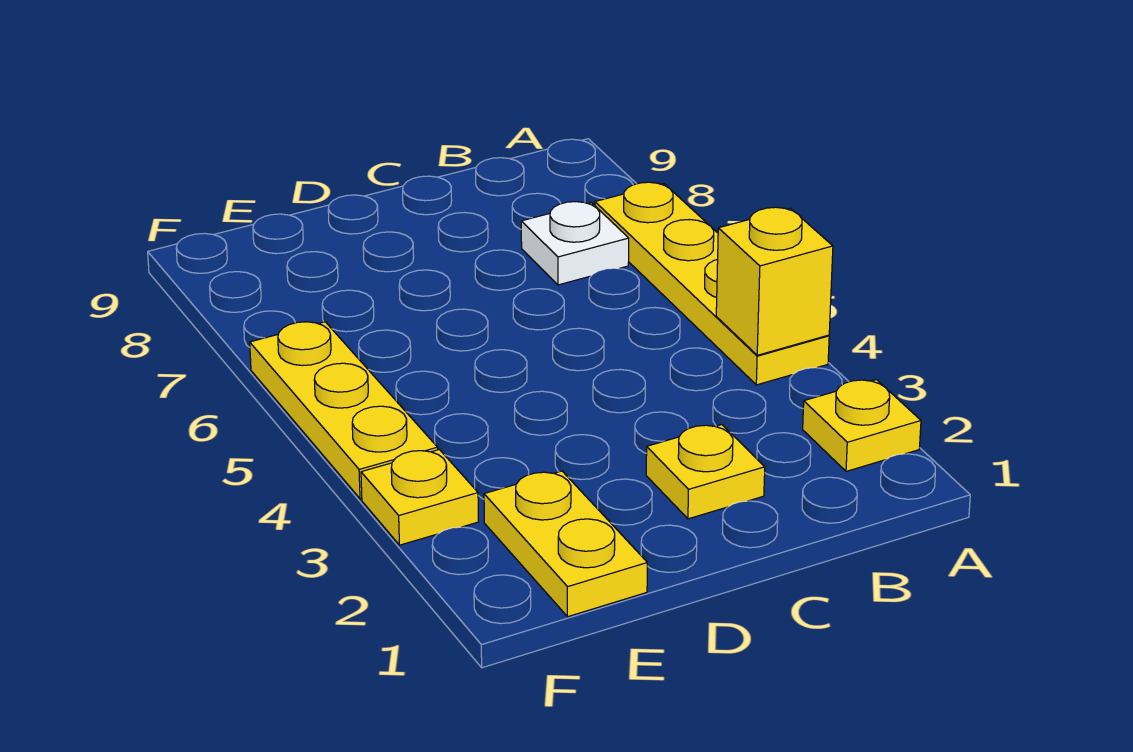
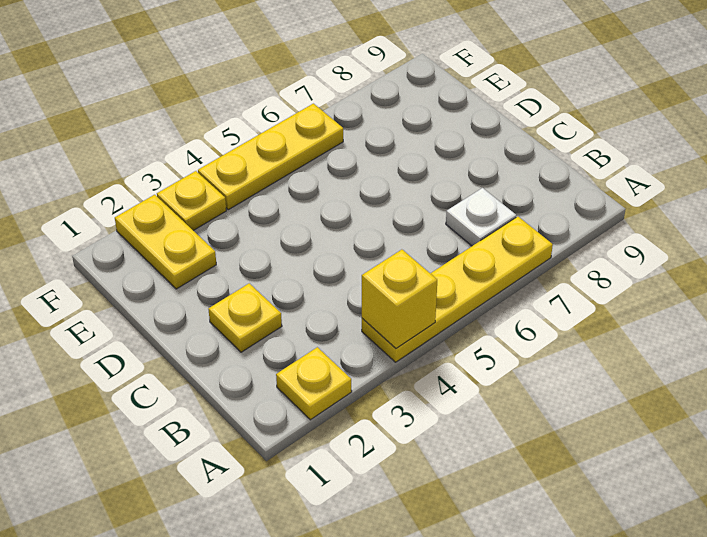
yellow plate E1:E2 level 1 -> yellow plate E2:F2 level 1

